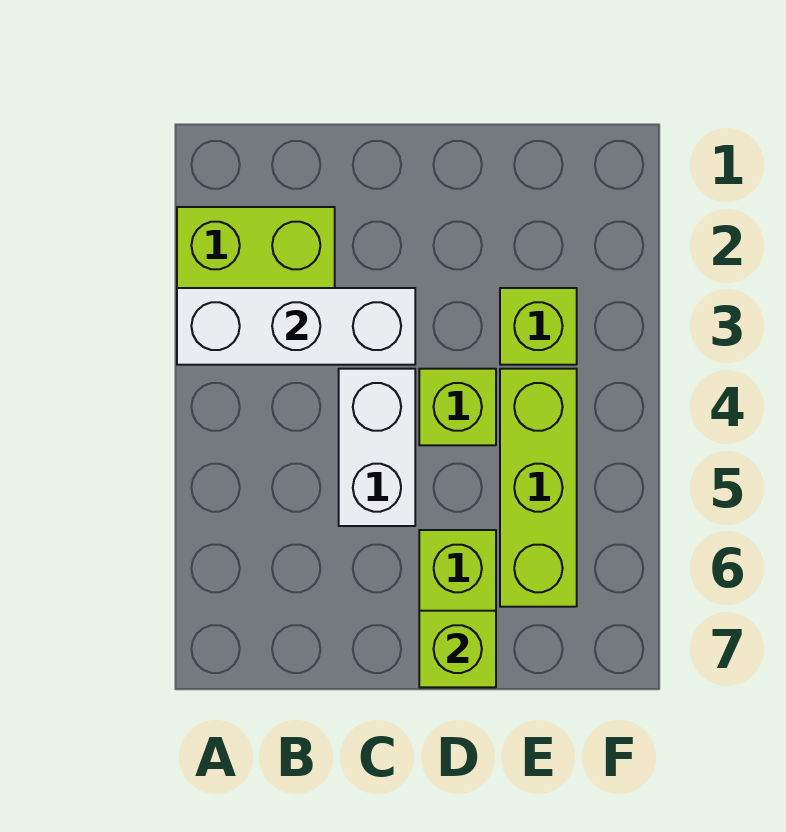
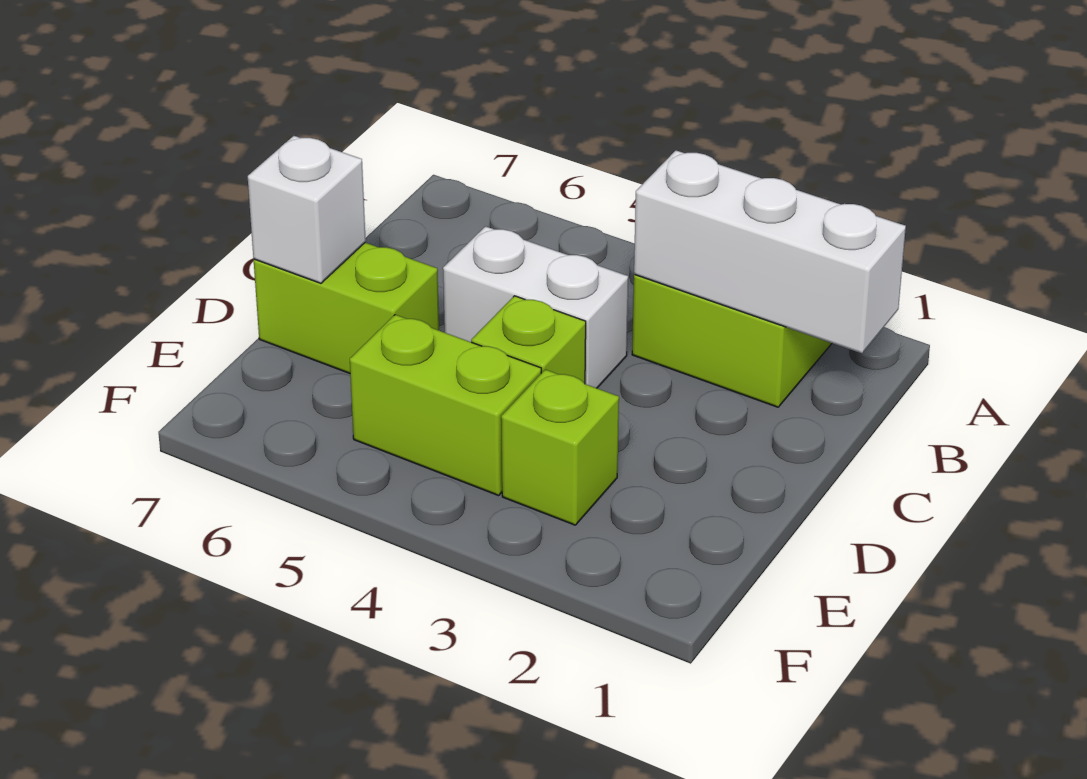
white brick A3:C3 level 2 -> white brick B1:B3 level 2
lime brick D7 level 2 -> white brick D7 level 2
lime brick E4:E6 level 1 -> lime brick E4:E5 level 1

